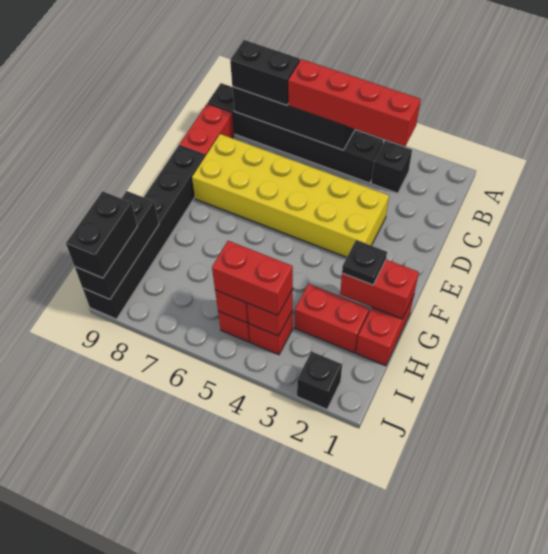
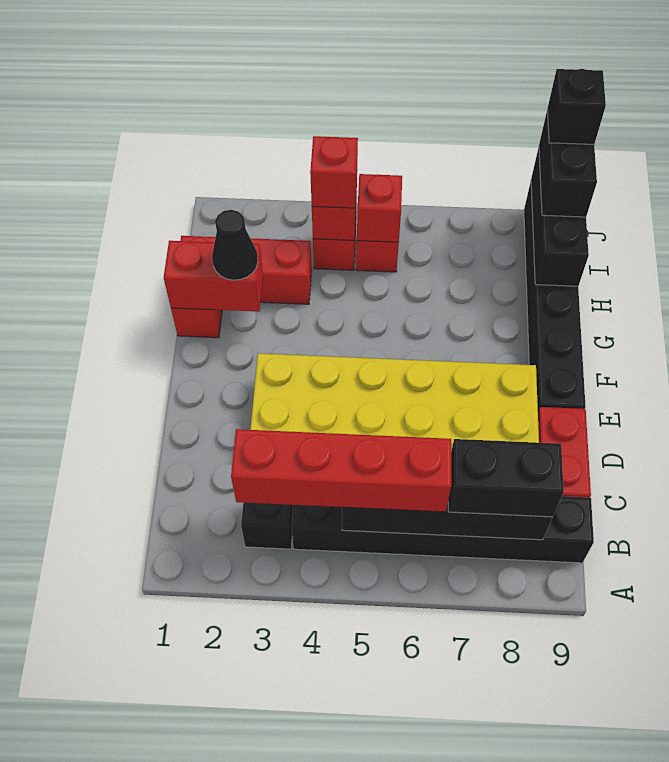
black plate G2 level 3 -> black cone G2 level 3
red brick I4:I5 level 3 -> red brick I4 level 3
black brick J2 level 1 -> black brick J9 level 4

